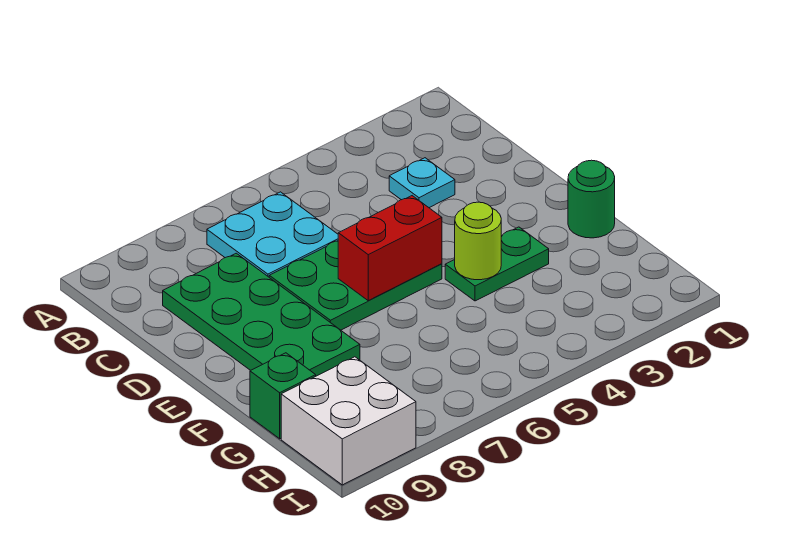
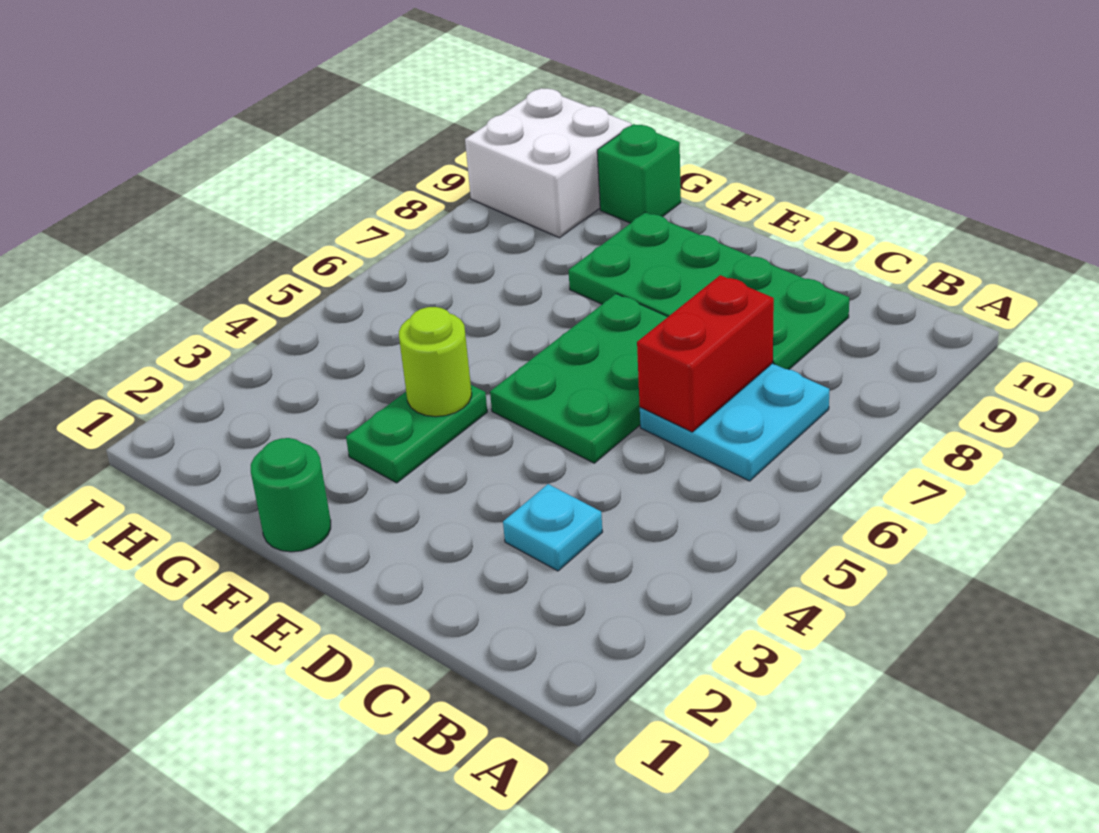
red brick E5:E6 level 2 -> red brick C6:C7 level 2

